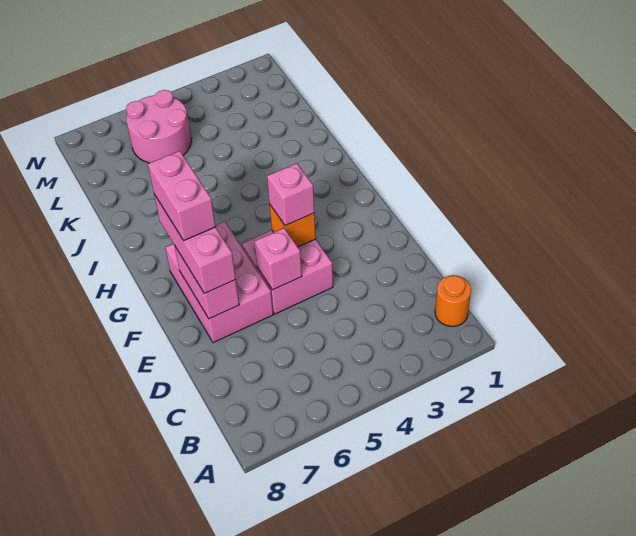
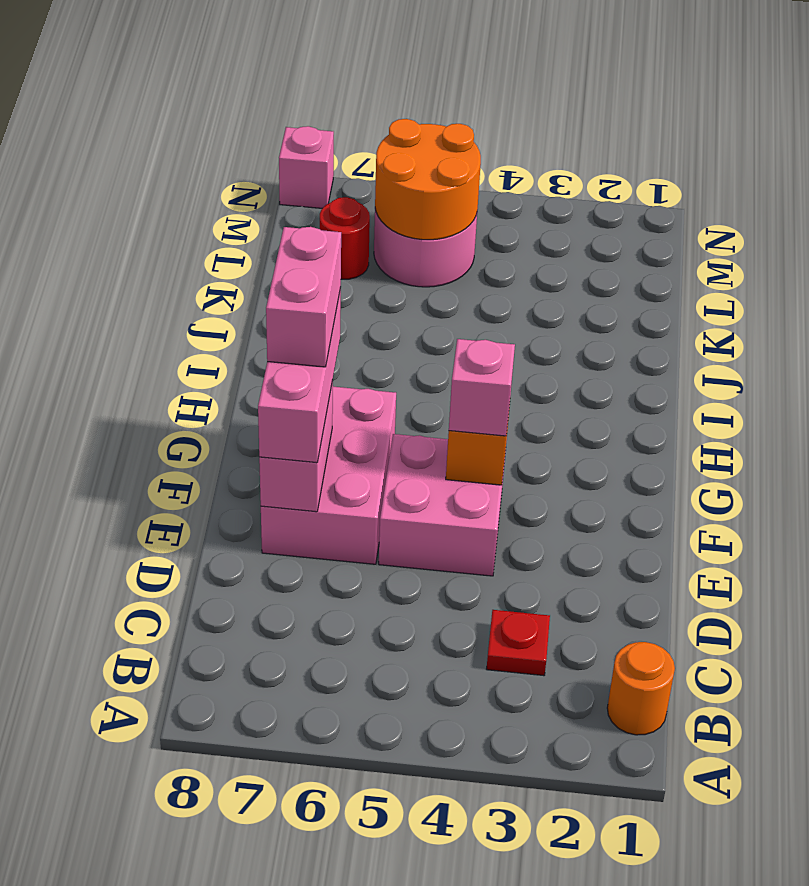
none -> red plate C3 level 1
pink brick E5 level 2 -> pink brick N8 level 1
none -> orange round brick L5:M6 level 2
none -> red round brick L7 level 1

